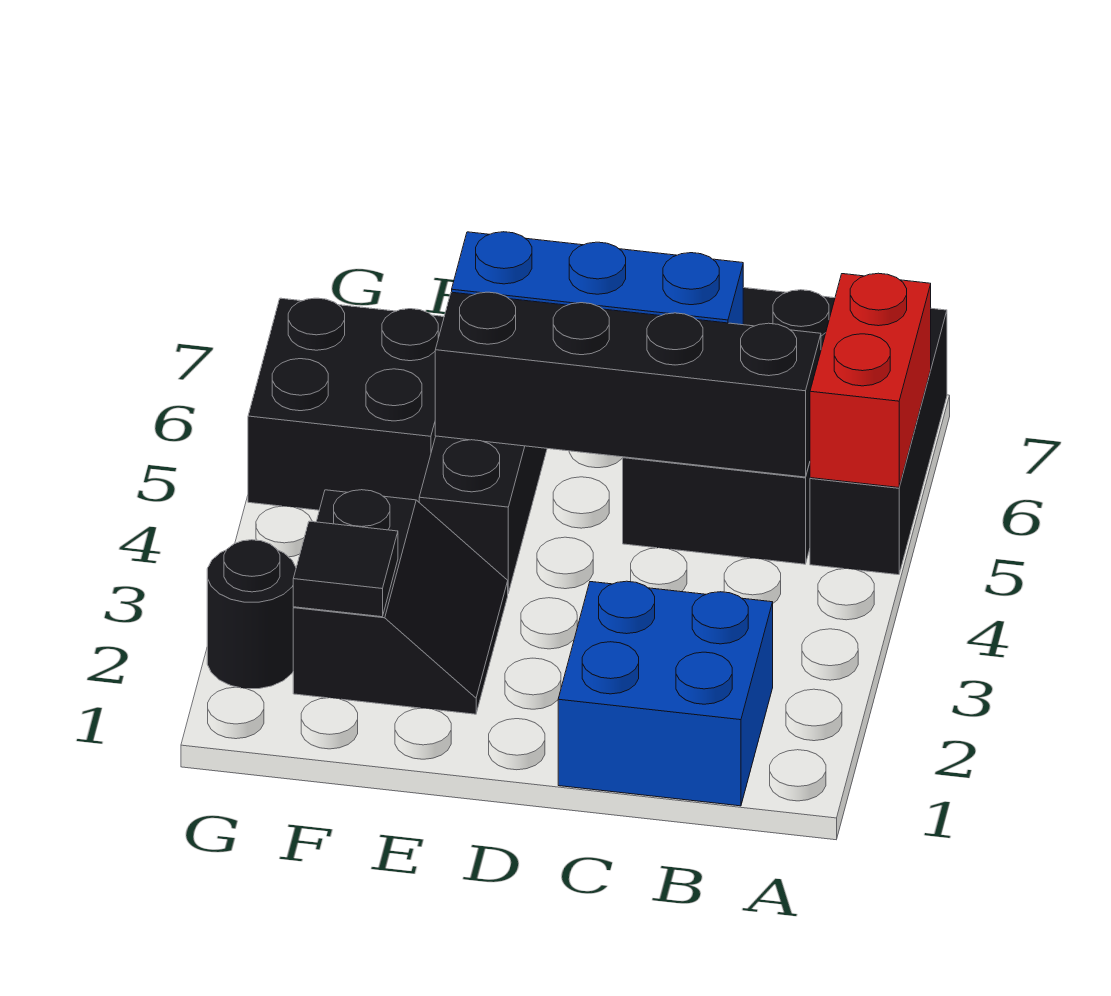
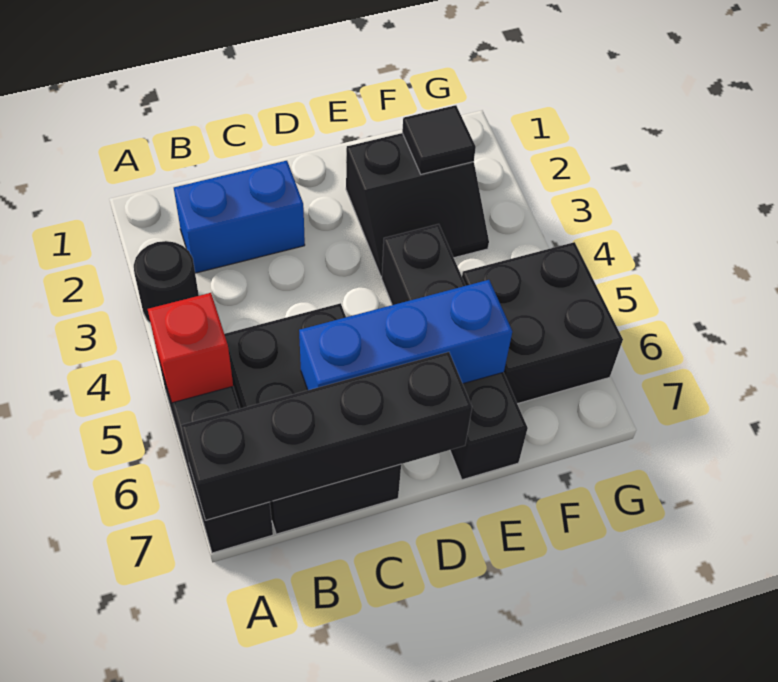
red brick A5:A6 level 2 -> red brick A5 level 2
blue brick B1:C2 level 1 -> blue brick B2:C2 level 1
black brick B5:E5 level 2 -> black brick A7:D7 level 2
black slope E2:F3 level 1 top F -> black slope E2:F3 level 1 top 2
black round brick G2 level 1 -> black round brick A3 level 1

